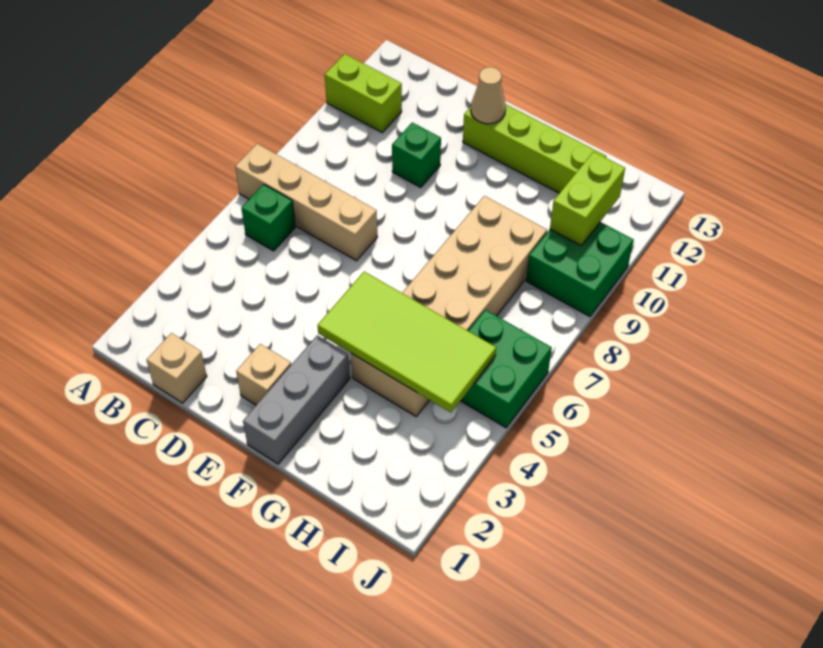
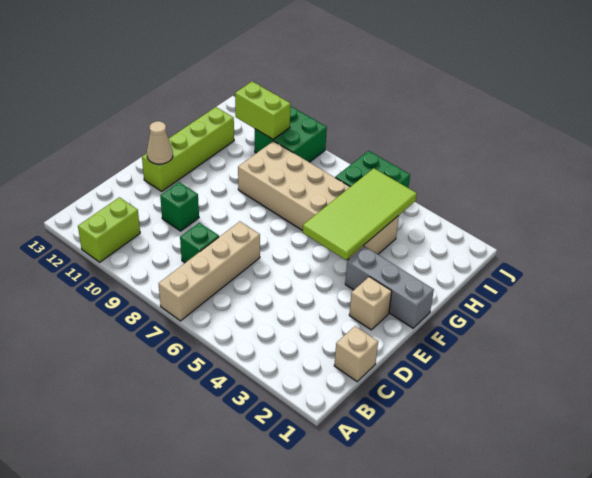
green brick B6 level 1 -> green brick C8 level 1

